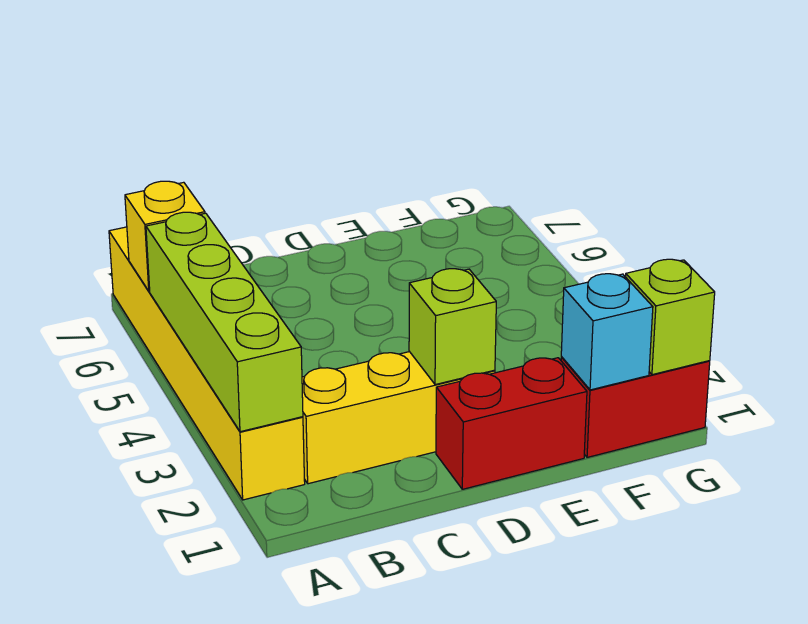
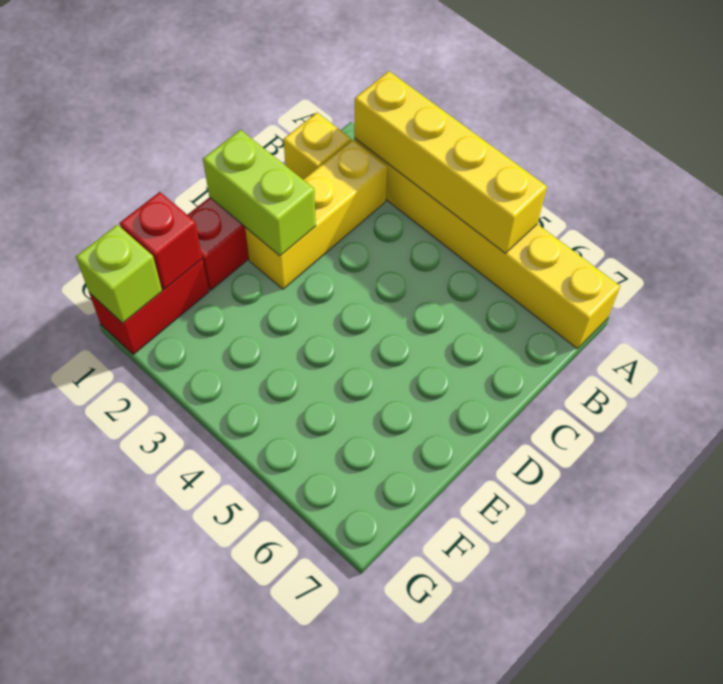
lime brick A2:A5 level 2 -> yellow brick A2:A5 level 2
yellow brick A6 level 2 -> yellow brick B1 level 1
lime brick D2 level 2 -> lime brick D1:D2 level 2
cyan brick F1 level 2 -> red brick F1 level 2

